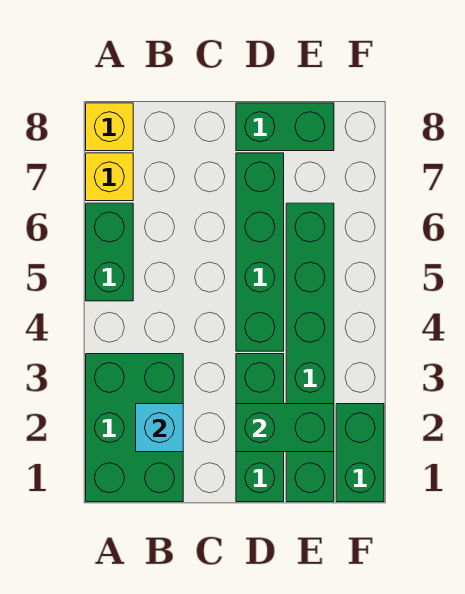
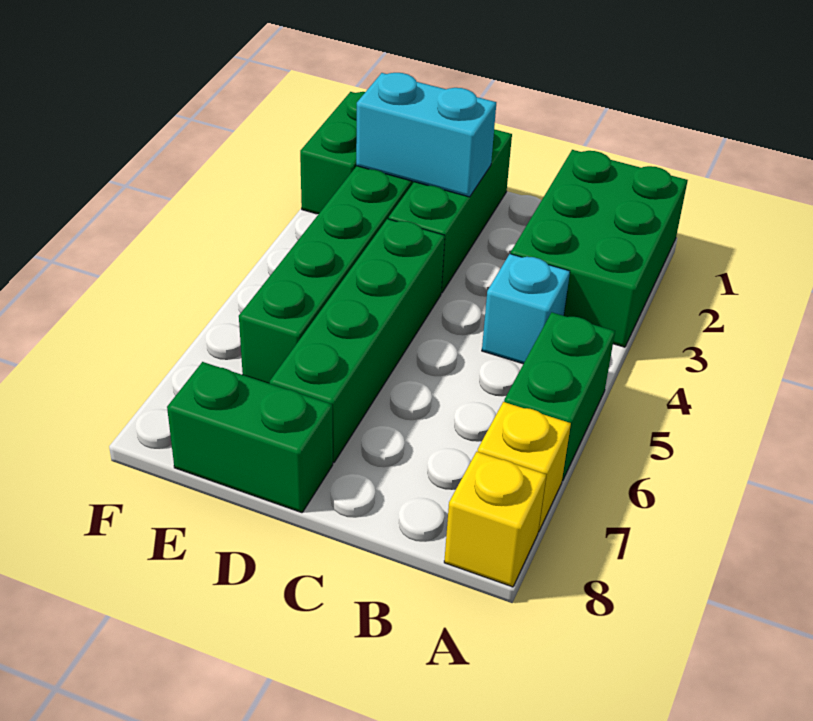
cyan brick B2 level 2 -> cyan brick B4 level 1
green brick D2:E2 level 2 -> cyan brick D2:E2 level 2

